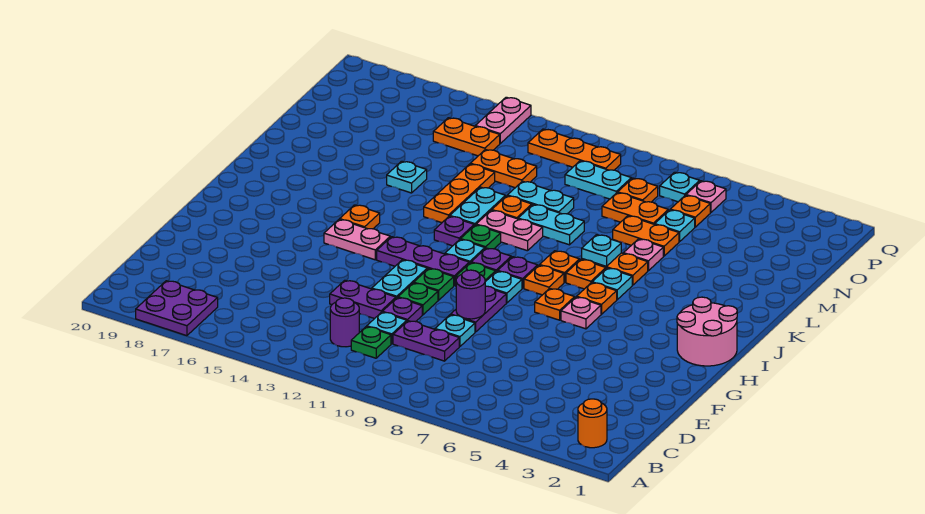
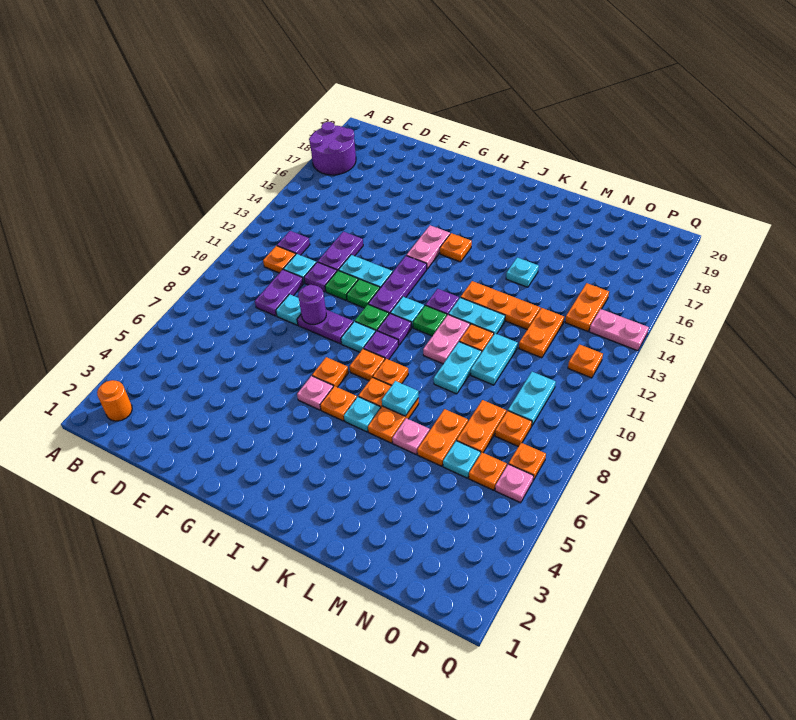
purple plate A17:B18 level 1 -> purple round brick A17:B18 level 1
green plate C11 level 1 -> orange plate C11 level 1
purple round brick C12 level 1 -> purple plate C12 level 1
pink round brick H1:I2 level 1 -> none
cyan plate P7 level 1 -> orange plate P7 level 1
orange plate P10:P12 level 1 -> orange plate P12 level 1

